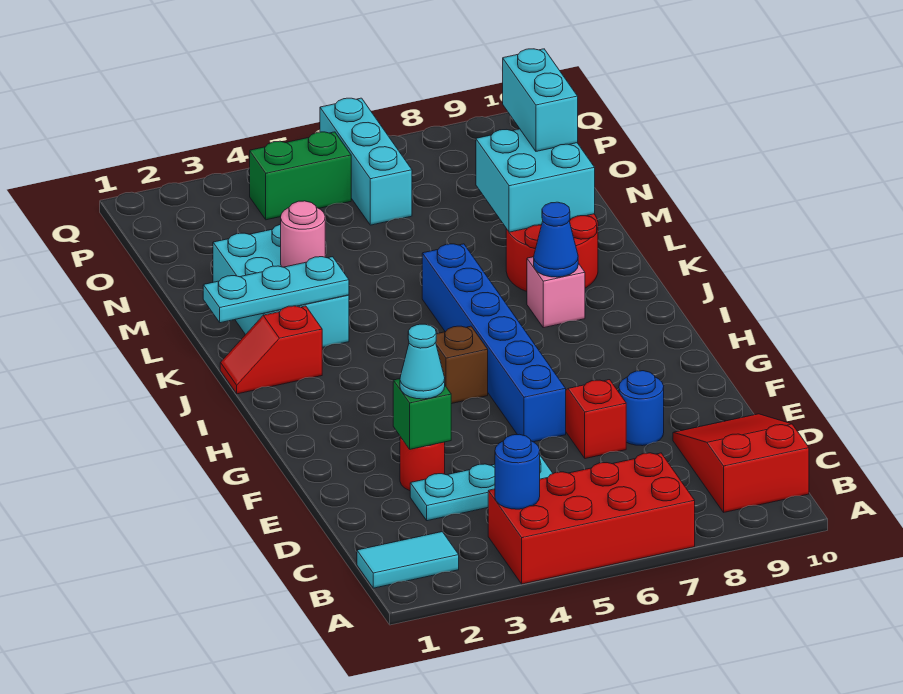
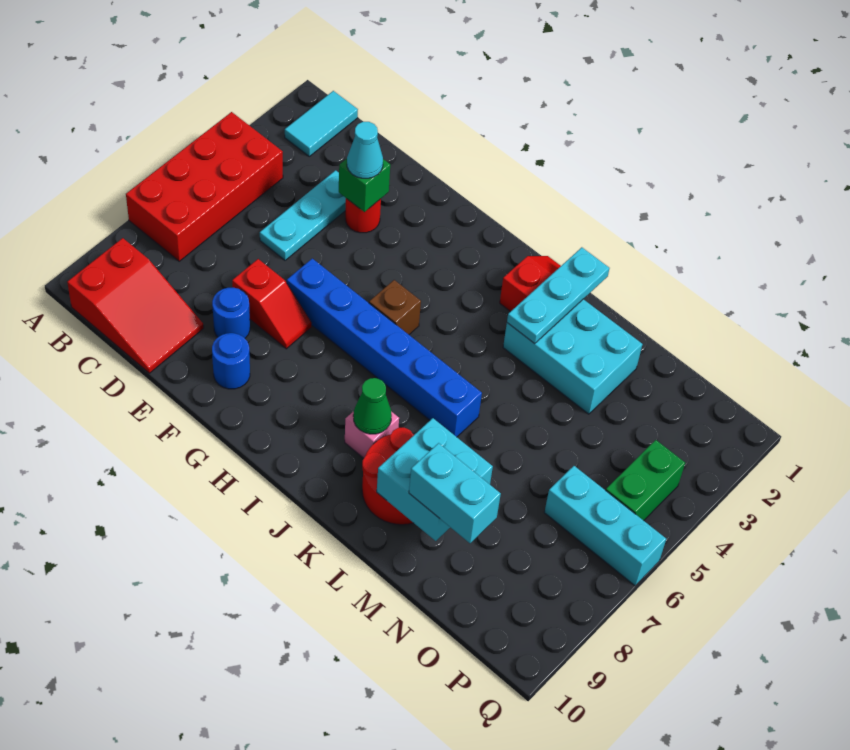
blue round brick B4 level 2 -> blue round brick F9 level 1
blue cone J8 level 2 -> green cone J8 level 2
pink round brick L3 level 2 -> none

